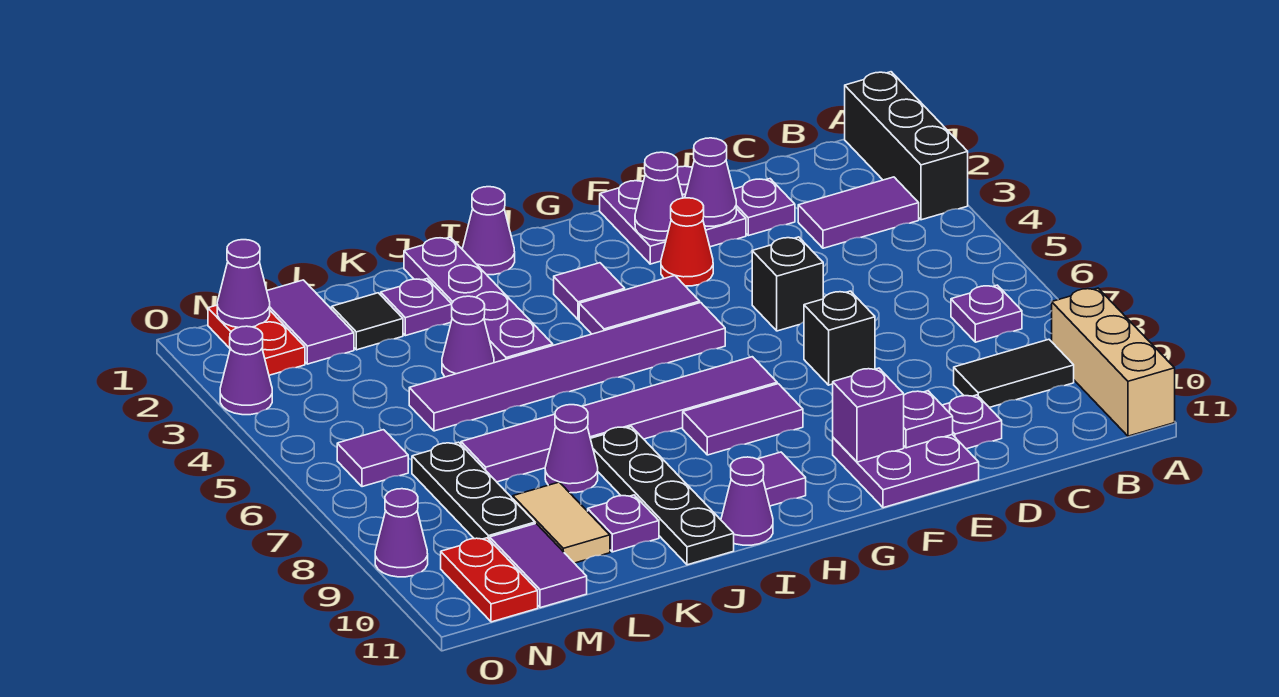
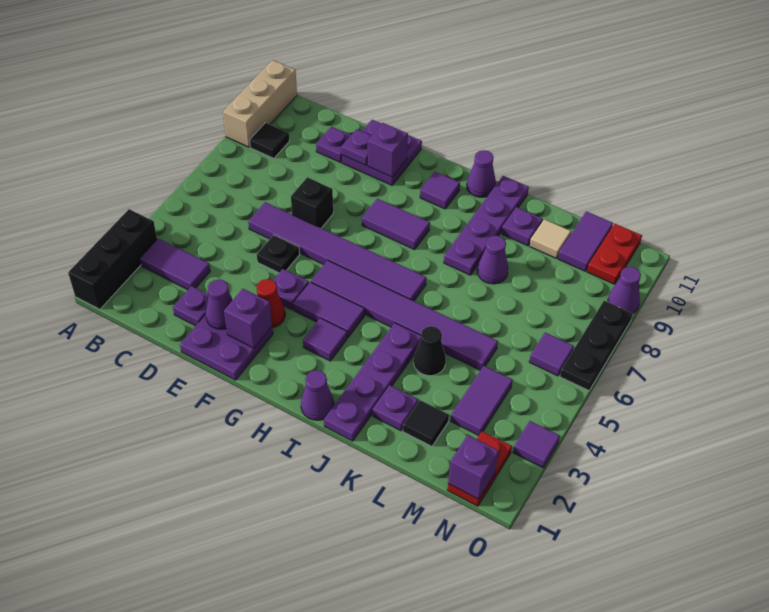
purple plate B7 level 1 -> purple plate F4 level 1
black tile B9:C9 level 1 -> black tile B9 level 1
black brick E5 level 1 -> black plate E5 level 1
purple cone F2 level 2 -> purple brick F2 level 2
purple tile G7:L7 level 1 -> purple tile D6:I6 level 1
black plate J8:J11 level 1 -> purple plate J8:J11 level 1
purple cone K4 level 1 -> black cone K4 level 1
tan tile L9:L10 level 1 -> tan tile L10 level 1
purple tile M1:M2 level 1 -> purple tile M3:M4 level 1
black plate M7:M9 level 1 -> black plate O6:O8 level 1
purple cone N1 level 2 -> purple brick N1 level 2
purple cone O3 level 1 -> purple tile O3 level 1

